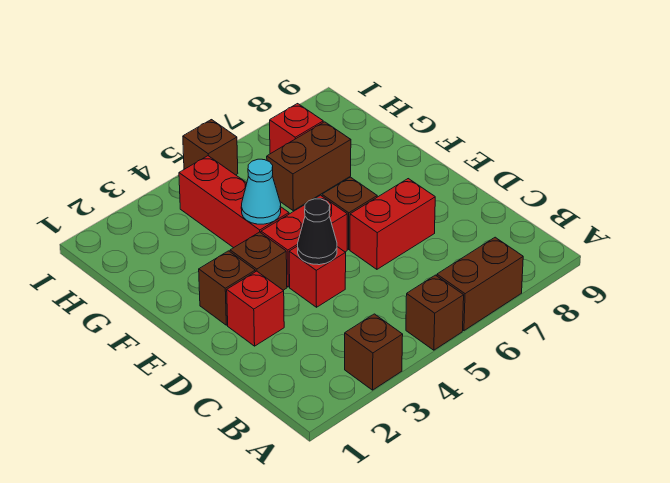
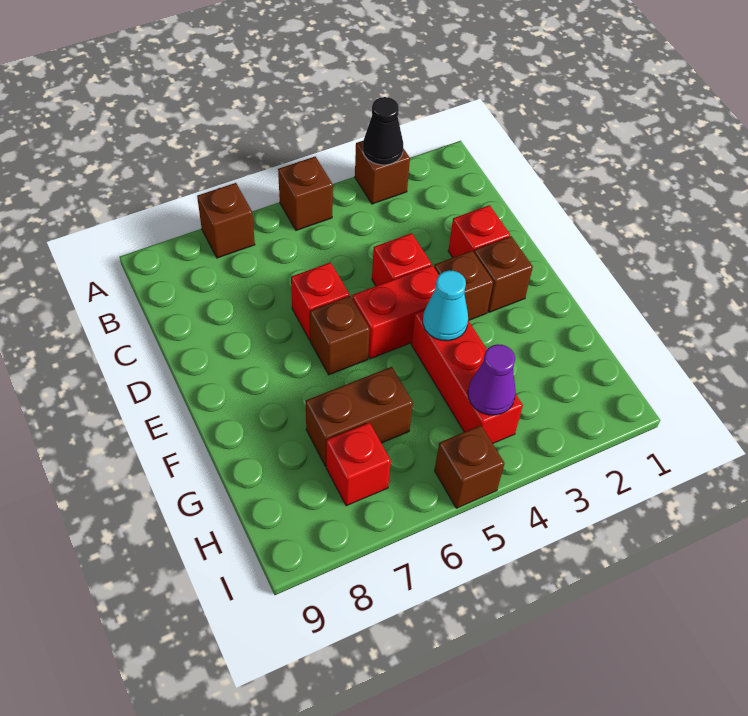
brown brick A6:A7 level 1 -> brown brick A7 level 1
black cone D4 level 2 -> black cone A3 level 2
red brick D6:D7 level 1 -> red brick D6 level 1
none -> purple cone H4 level 2

